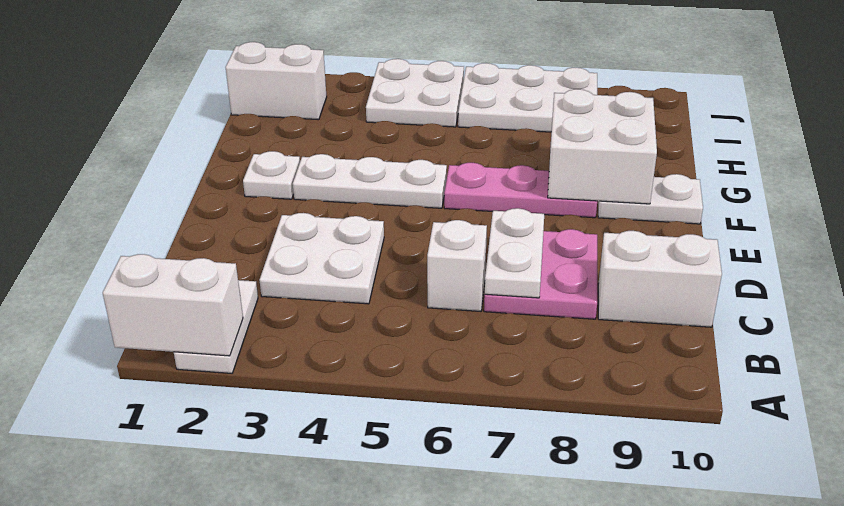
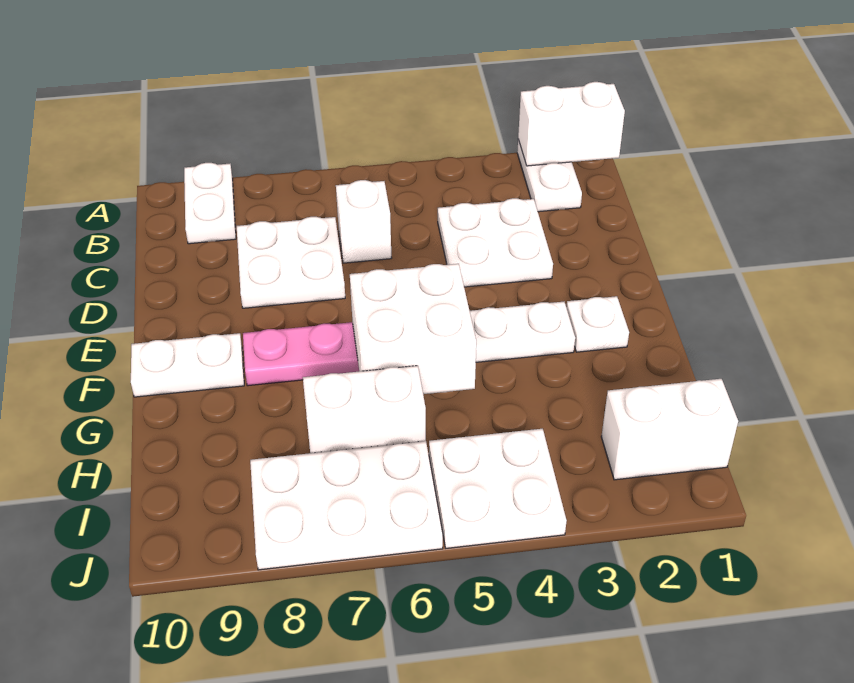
pink plate C7:D8 level 1 -> white plate C7:D8 level 1
white plate C7:D7 level 2 -> white plate A9:B9 level 1
white brick C9:C10 level 1 -> white brick H6:H7 level 1
white brick F8:G9 level 2 -> white brick F5:G6 level 2

